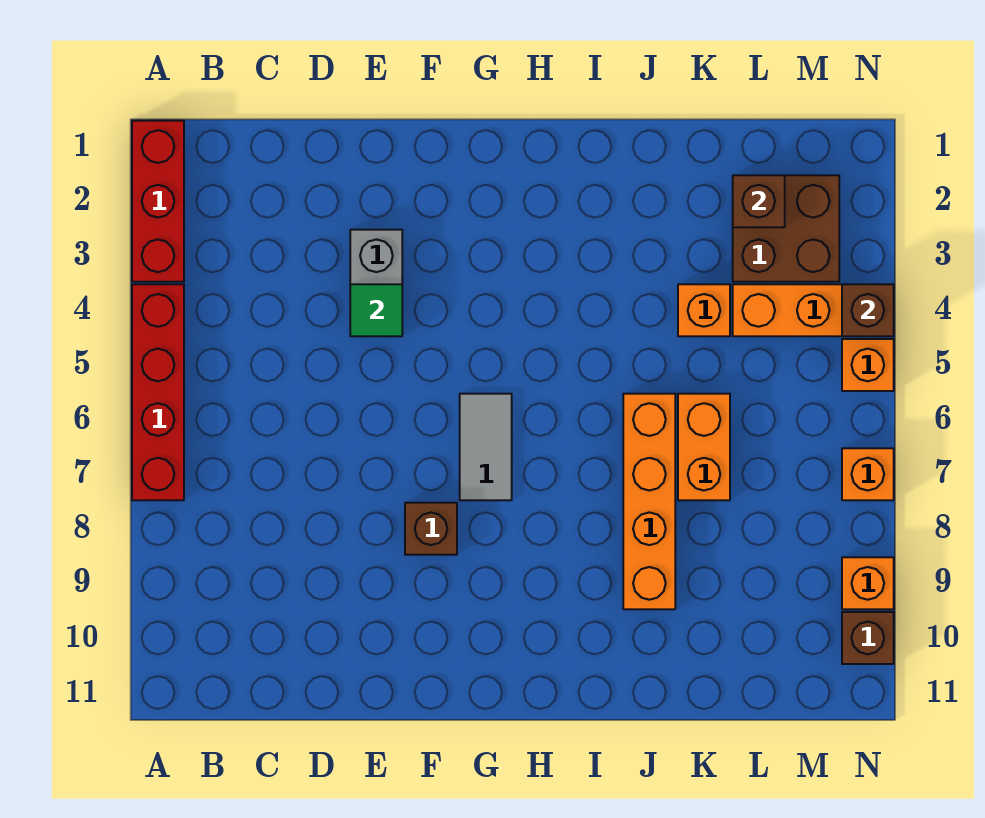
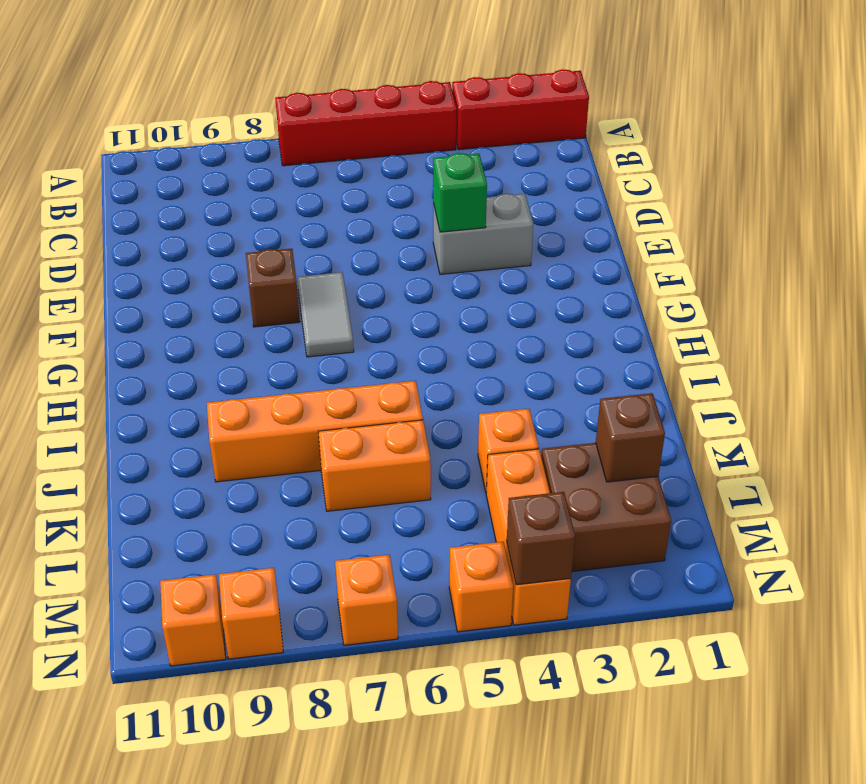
green tile E4 level 2 -> green brick E4 level 2
grey tile G6:G7 level 1 -> grey tile F7:G7 level 1
brown brick N10 level 1 -> orange brick N10 level 1

